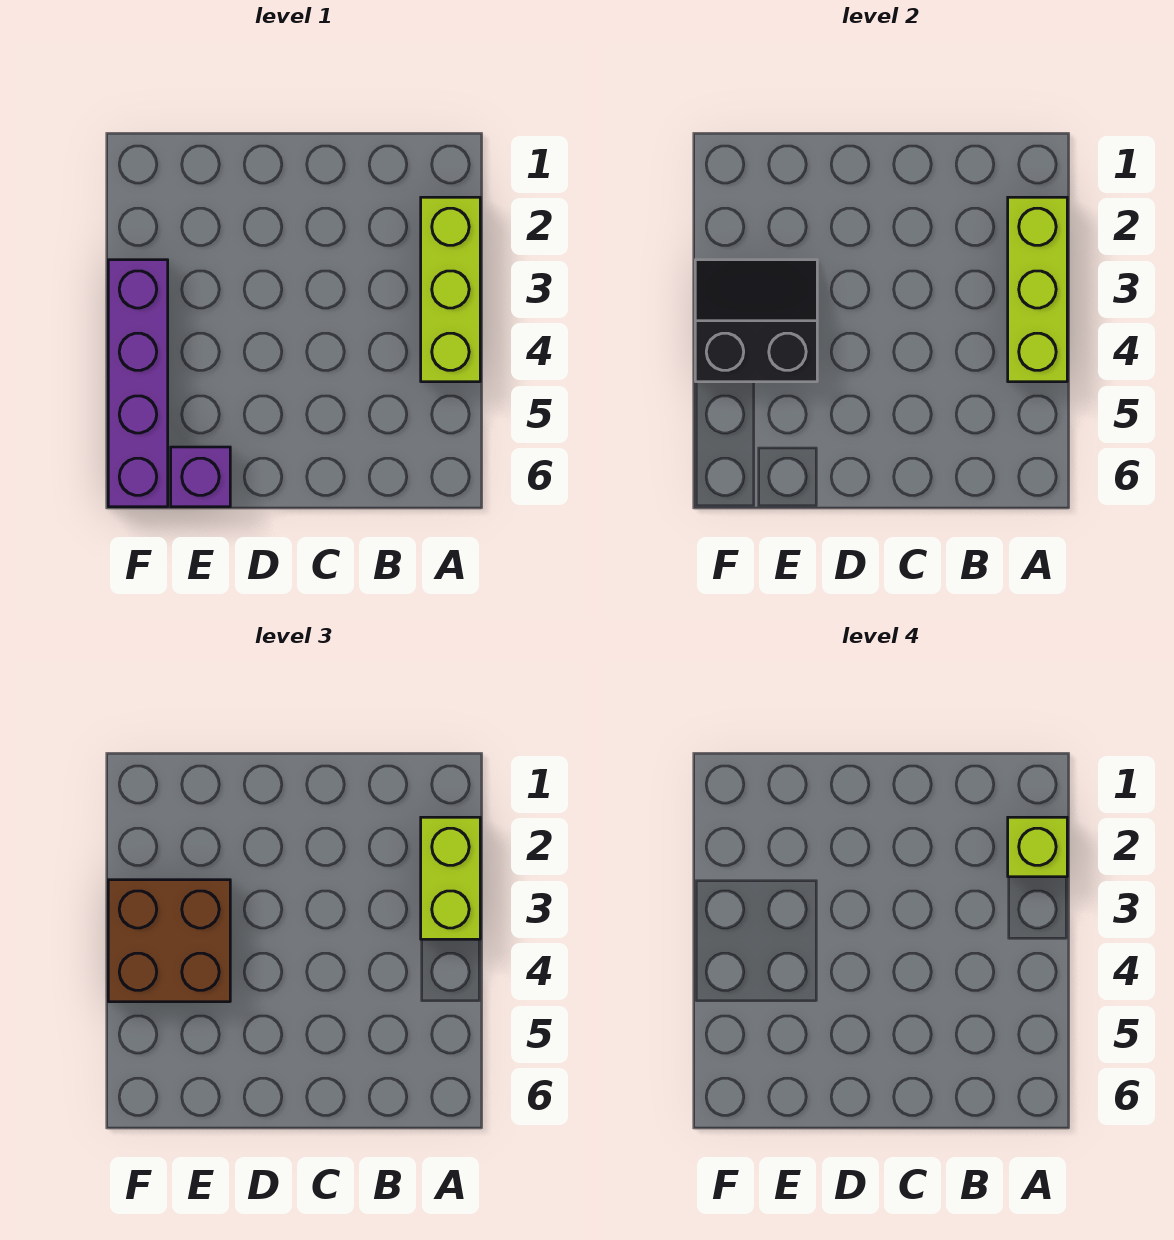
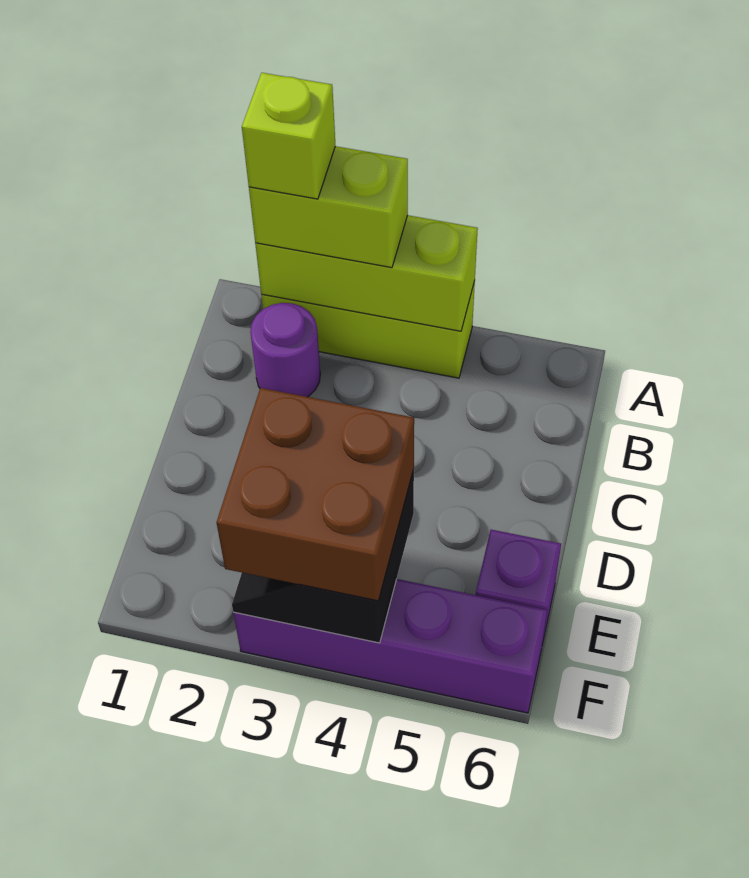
none -> purple round brick B2 level 1

